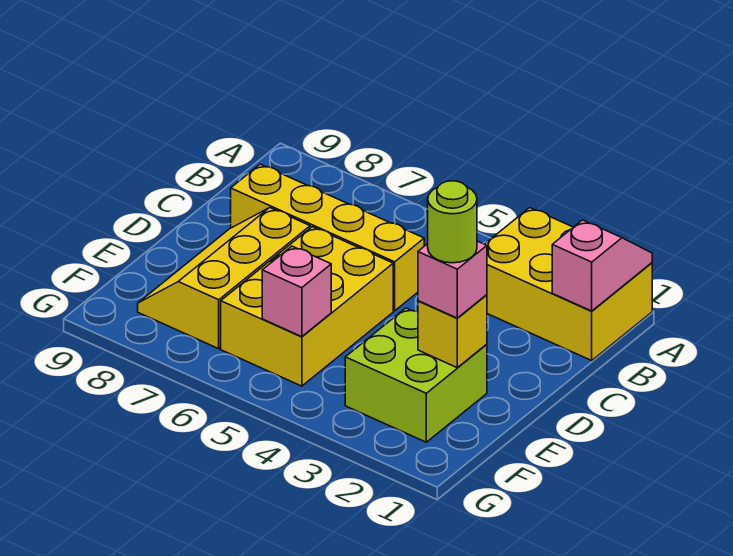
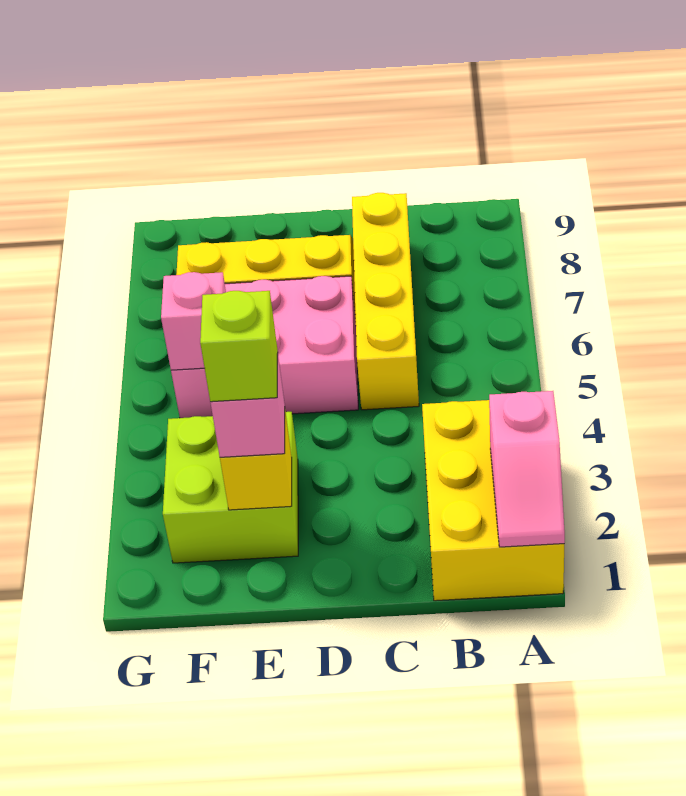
pink slope A1:B1 level 2 top B -> pink slope A1:A2 level 2 top 2
yellow brick D5:F6 level 1 -> pink brick D5:F6 level 1
lime round brick E2 level 4 -> lime brick E2 level 4

